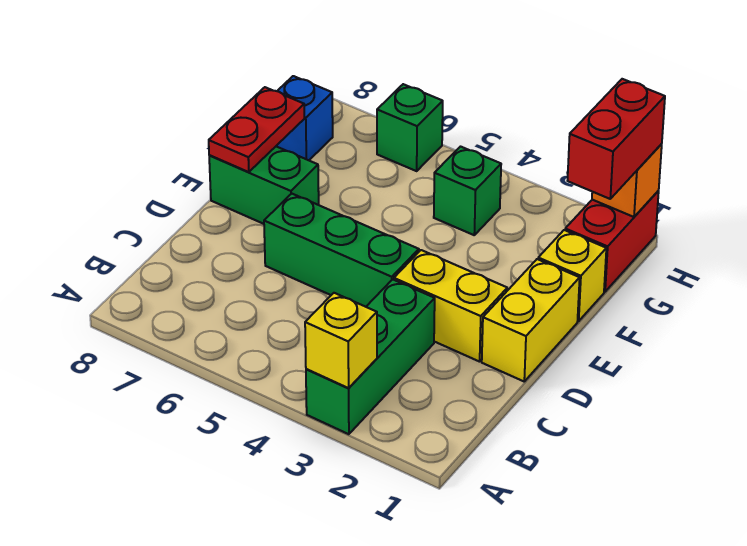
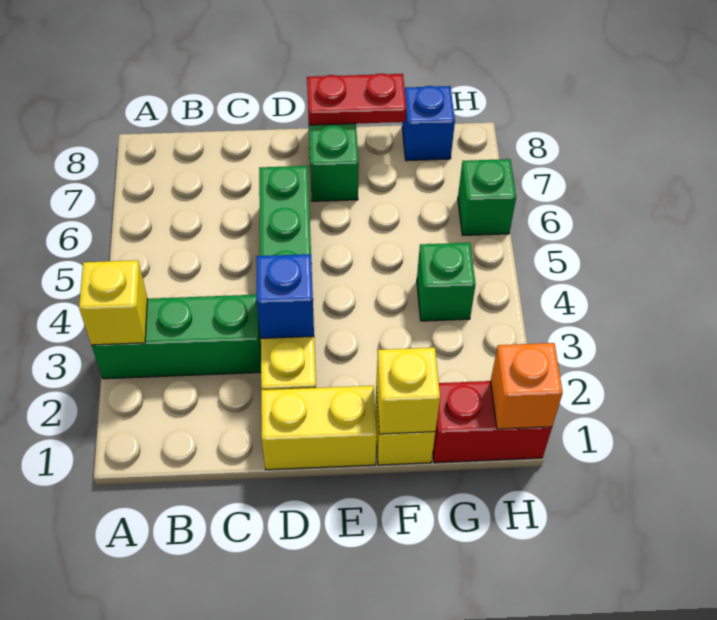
none -> blue brick D3 level 2
none -> yellow brick F1 level 2
red brick G1:H1 level 3 -> none

